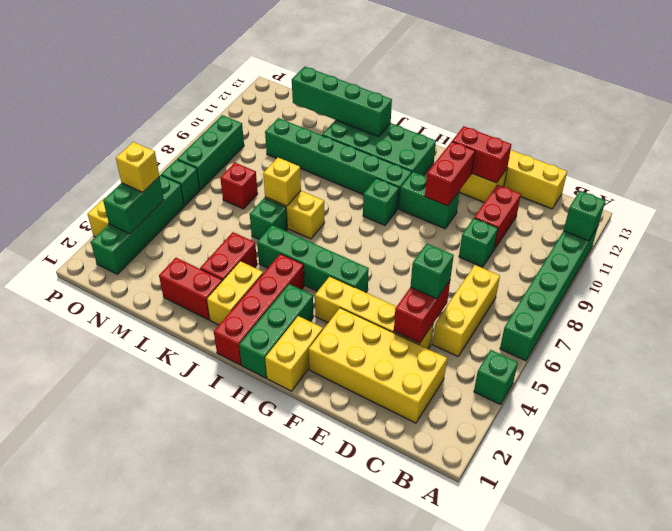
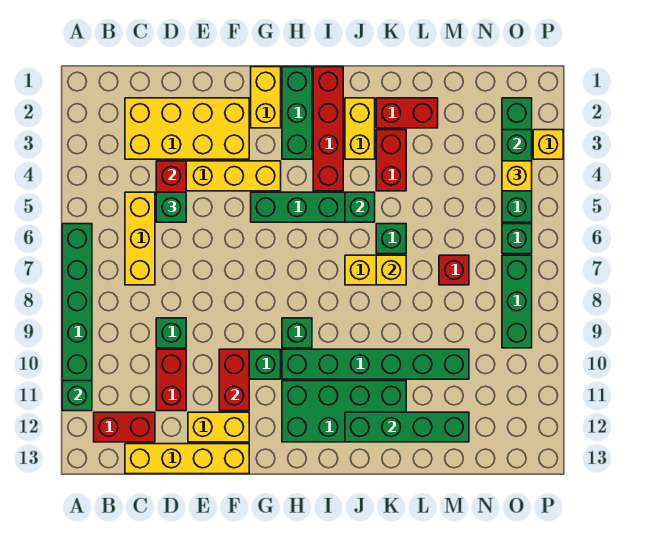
green brick A4 level 1 -> green brick J5 level 2
red brick E12:F12 level 2 -> red brick B12:C12 level 1

